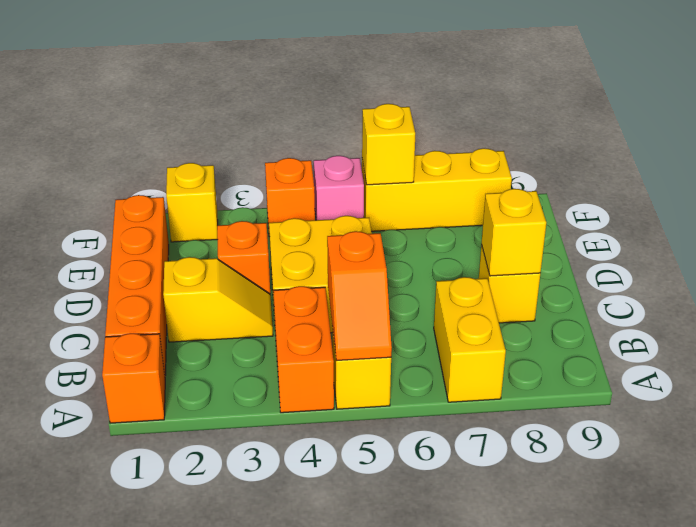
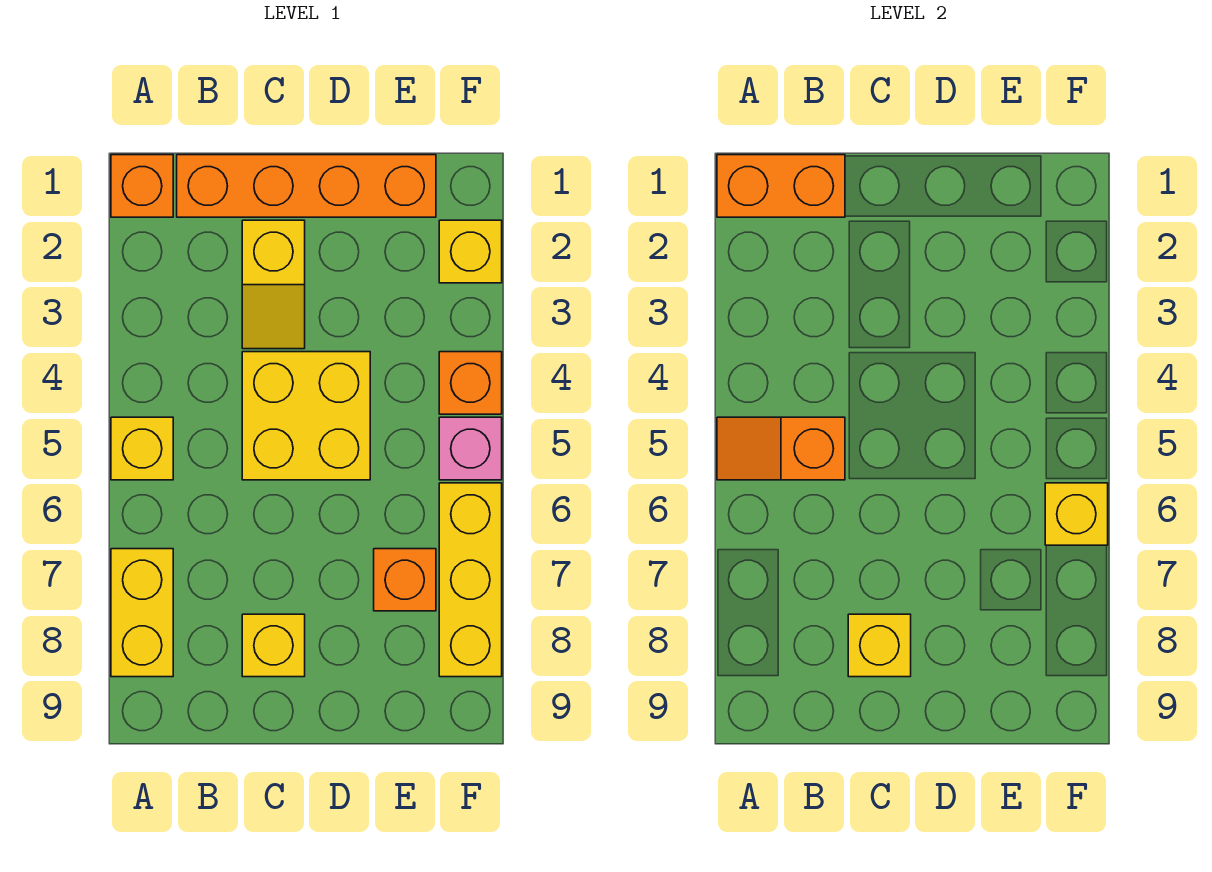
orange brick A4:B4 level 1 -> orange brick A1:B1 level 2
yellow brick A7:B7 level 1 -> yellow brick A7:A8 level 1
orange brick D3 level 1 -> orange brick E7 level 1

